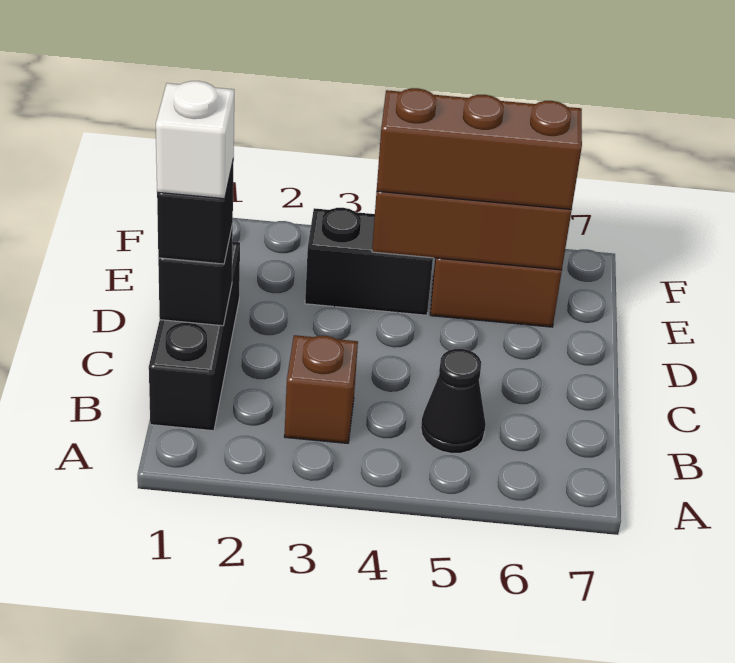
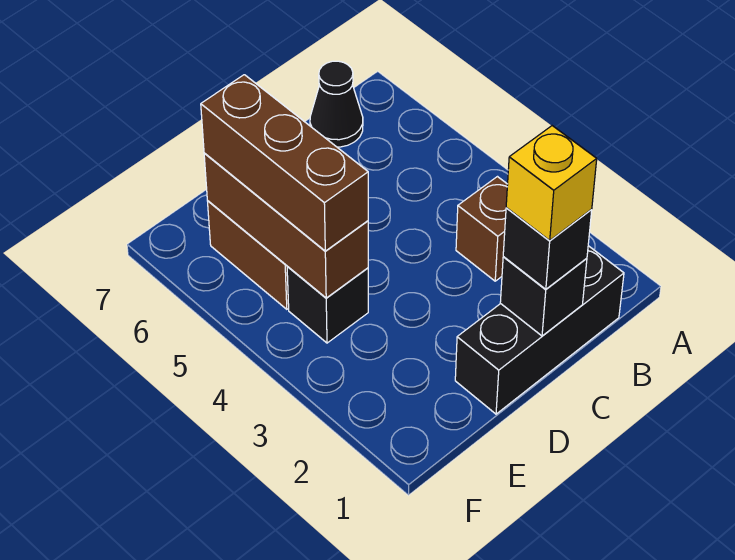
black cone B5 level 1 -> black cone B7 level 1
white brick C1 level 4 -> yellow brick C1 level 4
black brick E3:E4 level 1 -> black brick E4 level 1

